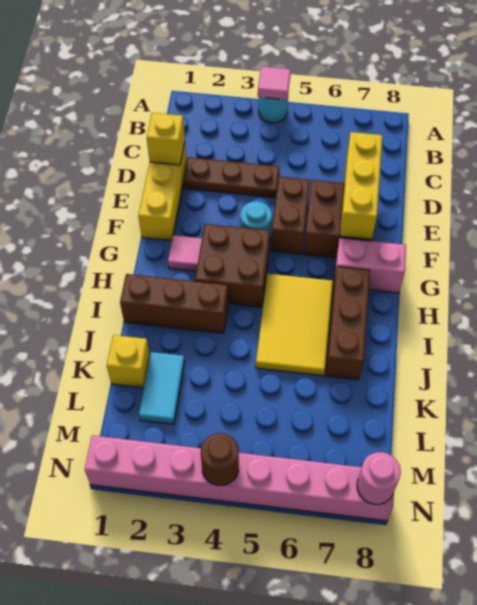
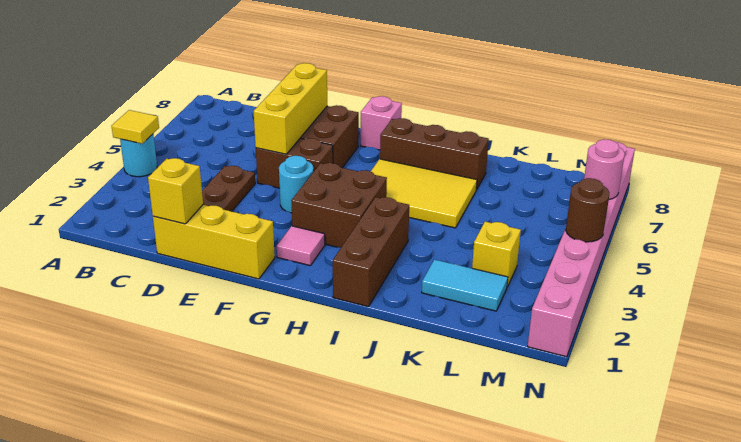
pink tile A4 level 2 -> yellow tile A4 level 2
yellow brick D7:F7 level 2 -> yellow brick E5:E7 level 2
pink brick G7:G8 level 1 -> pink brick G8 level 1
yellow brick K1 level 1 -> yellow brick L3 level 1
pink round brick N8 level 2 -> pink round brick N6 level 2

